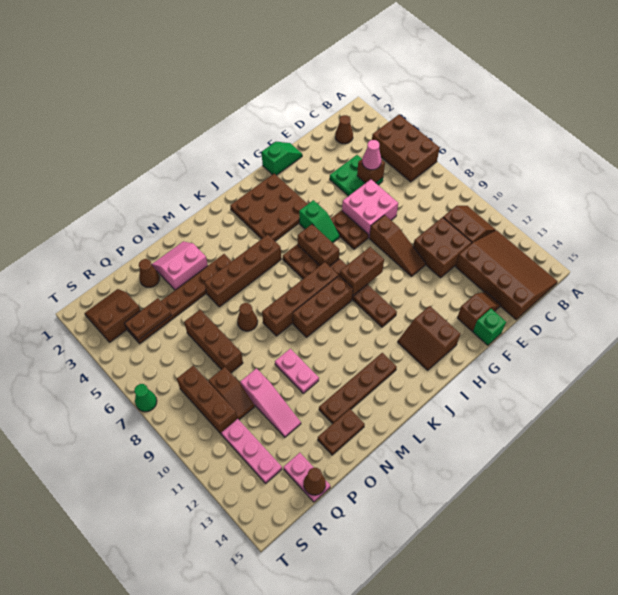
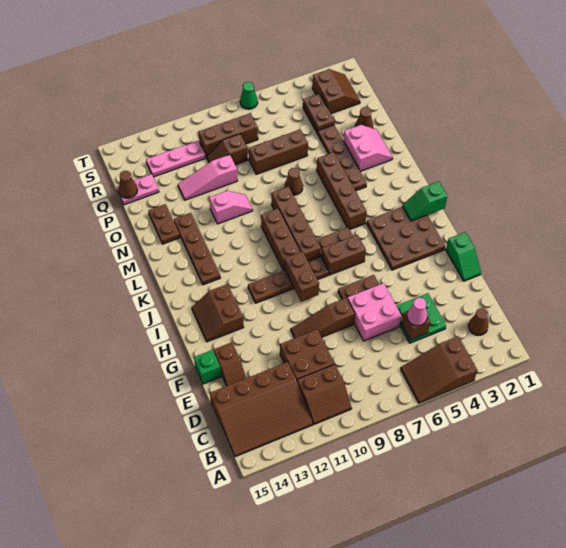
brown brick A4:B6 level 1 -> brown slope A4:B6 level 1 top 4
green slope H5:H6 level 1 top 5 -> green slope J1:J2 level 2 top 1
brown slope H13:I14 level 1 top H -> brown slope H13:I14 level 1 top 13
pink plate N10:N11 level 1 -> pink slope N10:N11 level 1 top 11

